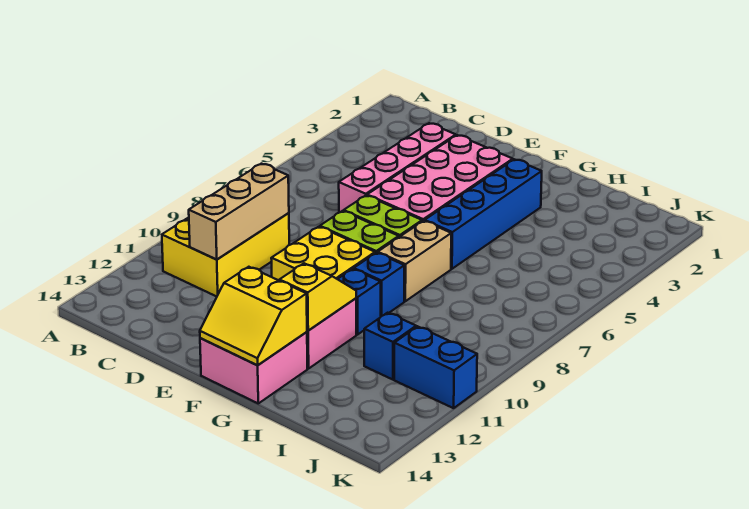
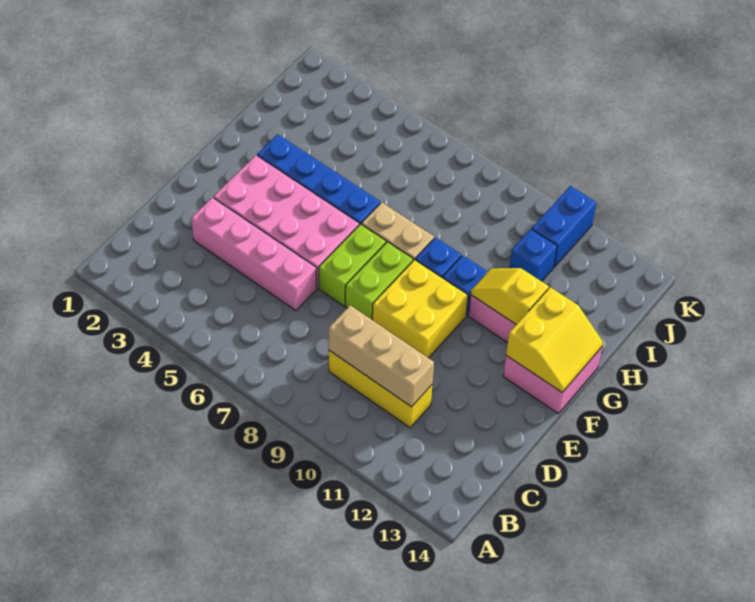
yellow brick B9:C11 level 1 -> yellow brick C9:C11 level 1

